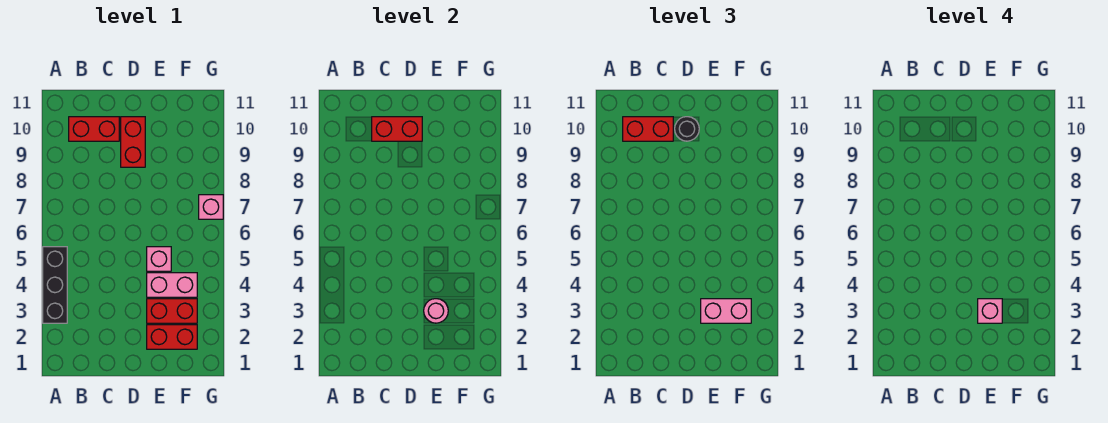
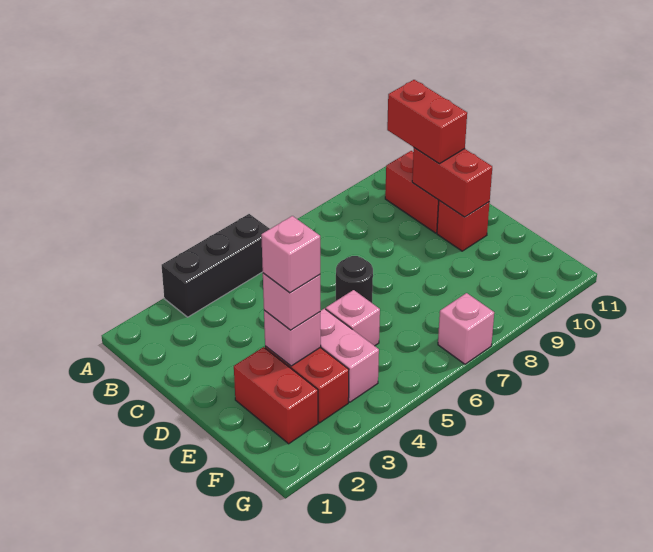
red brick D9:D10 level 1 -> red brick D10 level 1
black round brick D10 level 3 -> black round brick D6 level 1
pink round brick E3 level 2 -> pink brick E3 level 2
pink brick E3:F3 level 3 -> pink brick E3 level 3

